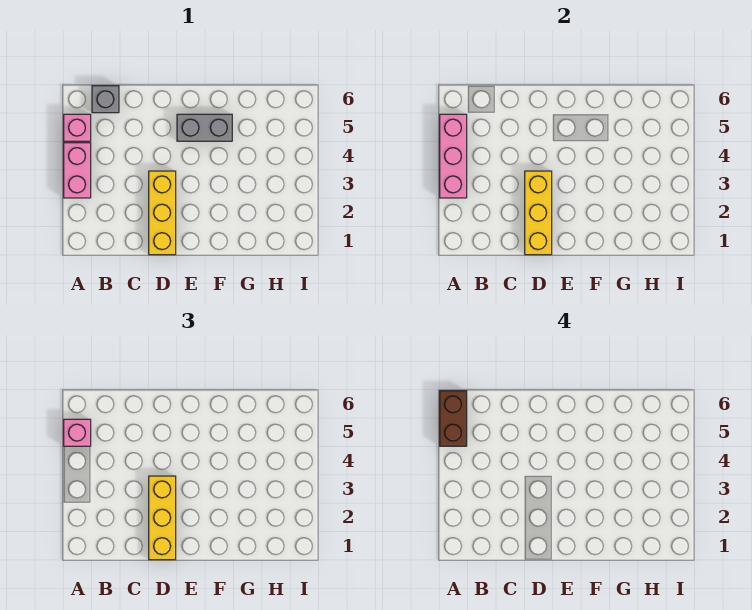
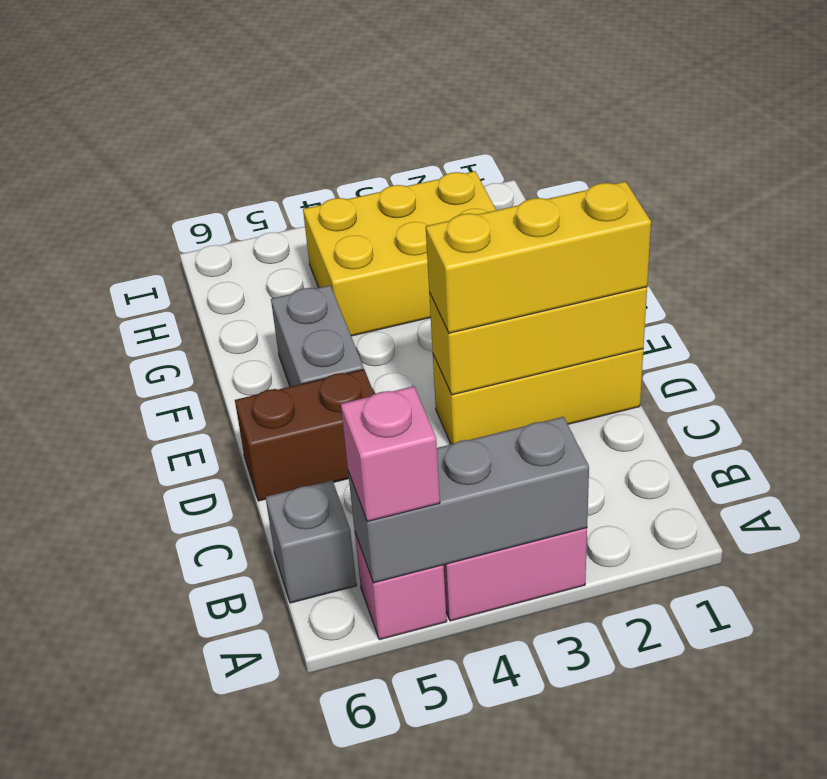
pink brick A3:A5 level 2 -> grey brick A3:A5 level 2
brown brick A5:A6 level 4 -> brown brick D5:D6 level 1
none -> yellow brick G2:H4 level 1

